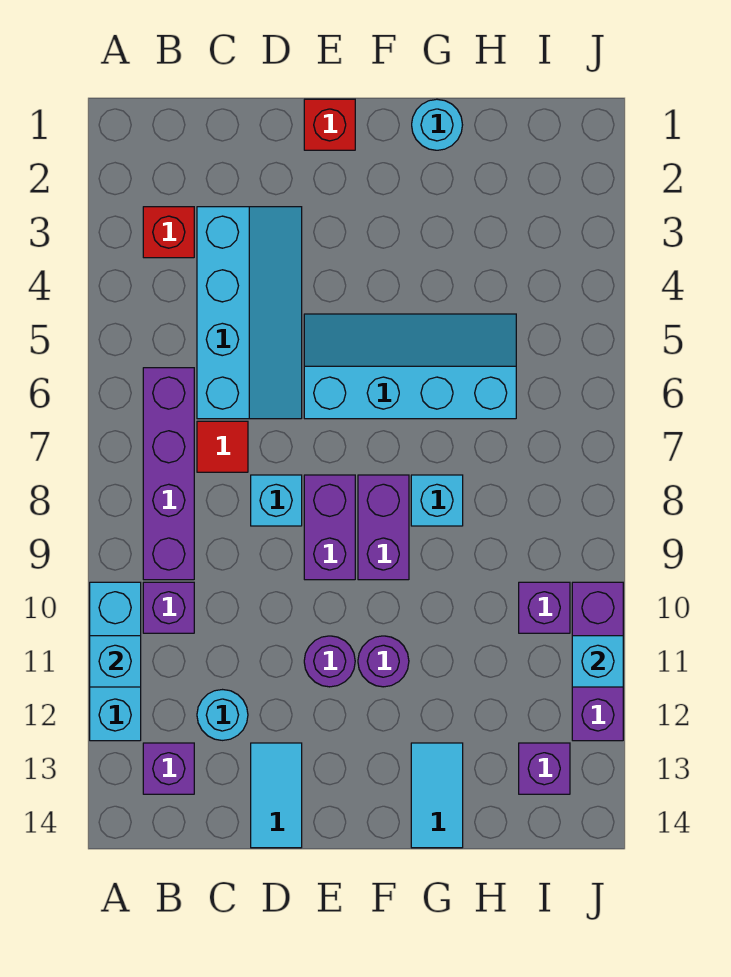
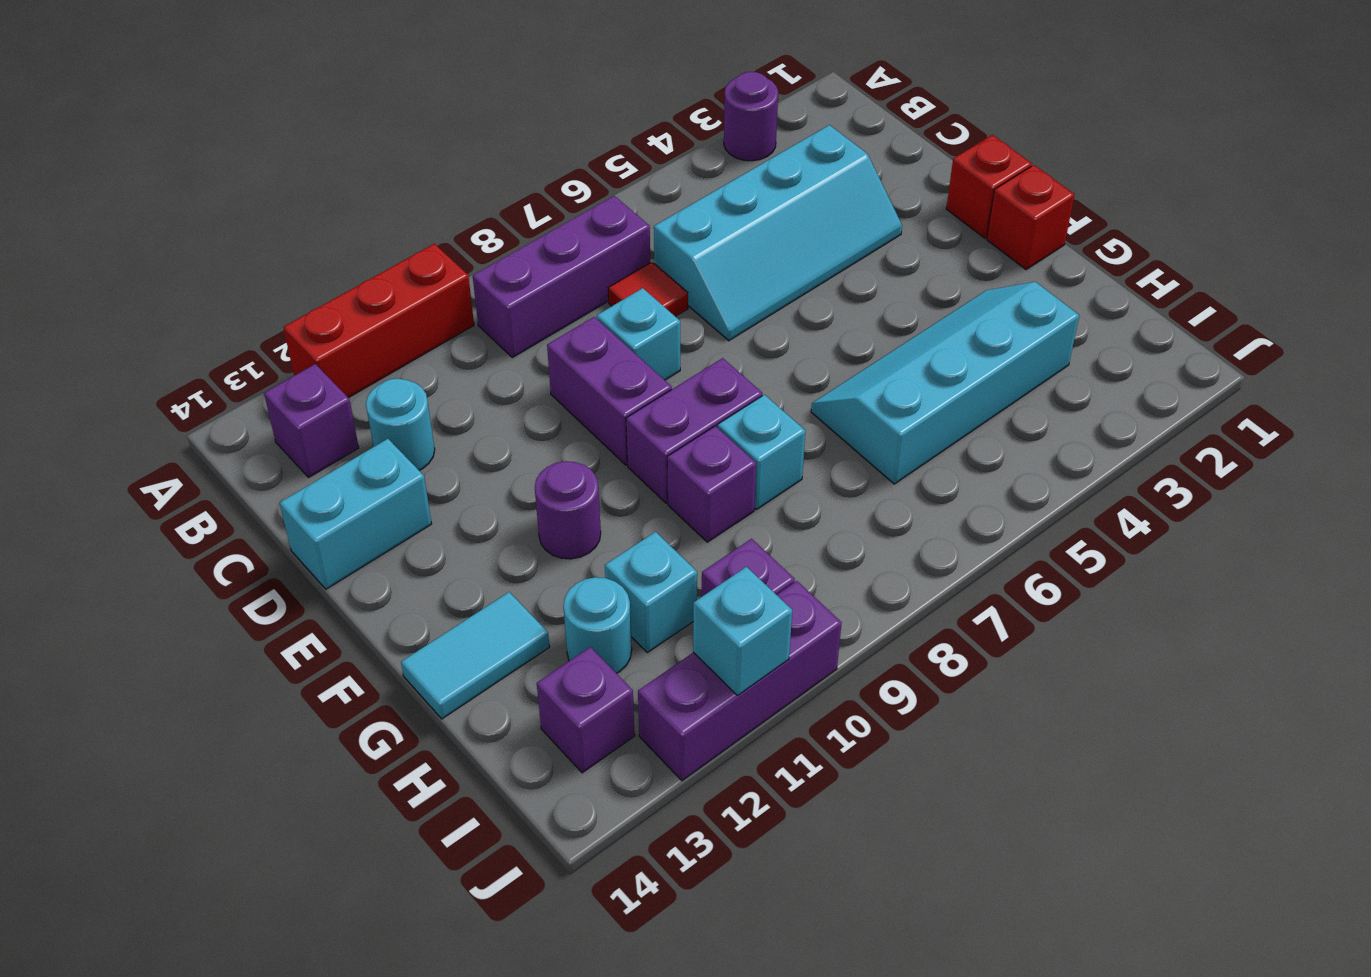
cyan brick A10:A12 level 1 -> red brick A10:A12 level 1
cyan brick A11 level 2 -> cyan brick H11 level 1
red brick B3 level 1 -> red brick F1 level 1
purple brick B6:B9 level 1 -> purple brick B7:B9 level 1
purple brick B10 level 1 -> purple brick G9 level 1
cyan tile D13:D14 level 1 -> cyan brick D13:D14 level 1
cyan slope E5:H6 level 1 top 6 -> cyan slope G3:H6 level 1 top H
purple brick E8:E9 level 1 -> purple brick D9:E9 level 1
purple round brick E11 level 1 -> purple round brick A3 level 1
cyan round brick G1 level 1 -> cyan round brick H12 level 1

